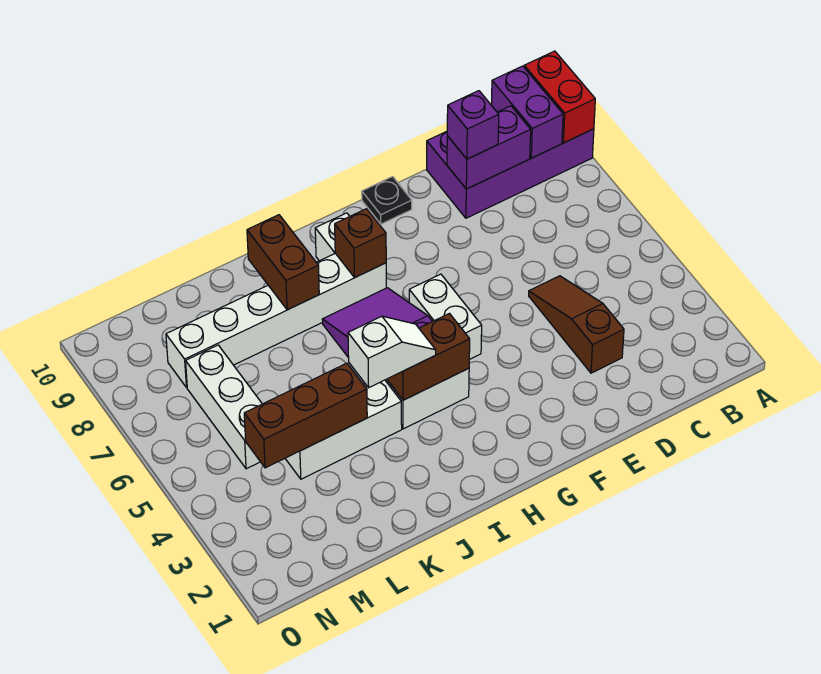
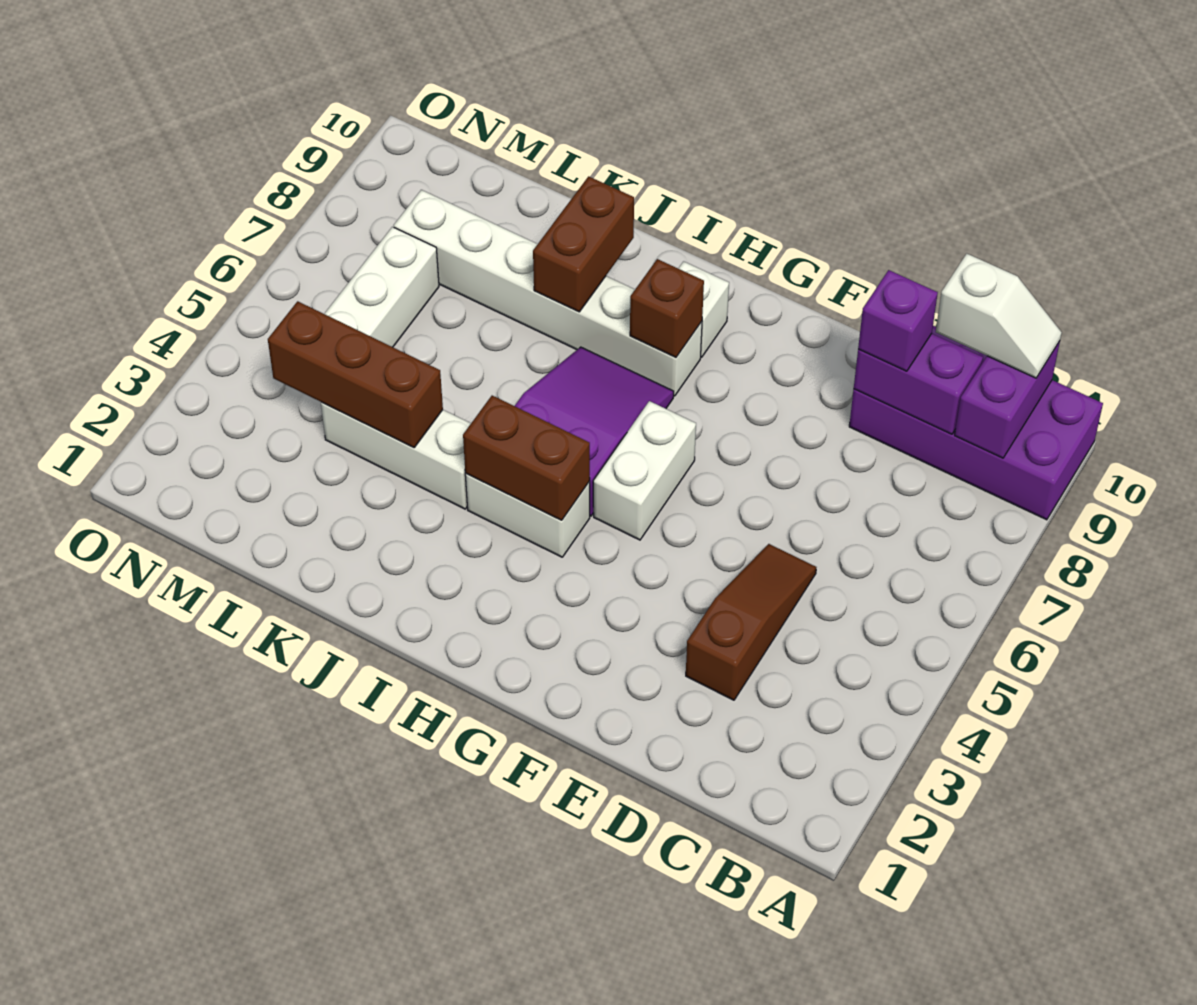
red brick A9:A10 level 2 -> none
black plate F10 level 1 -> none
white slope I4:J4 level 3 top J -> white slope B10:C10 level 3 top C

